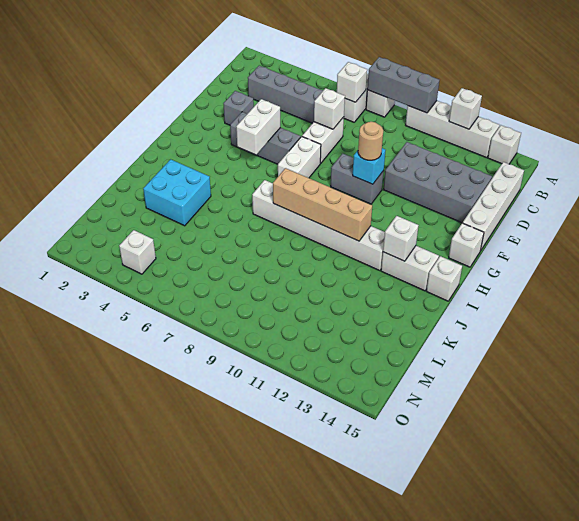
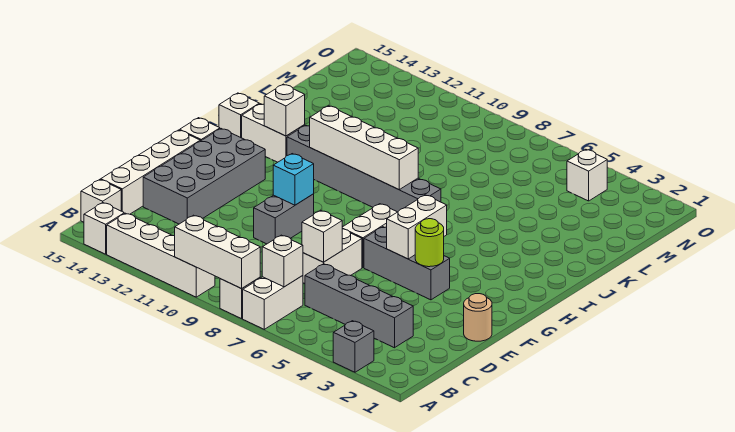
grey brick A8:A10 level 2 -> white brick A8:A10 level 2
white brick A12 level 2 -> white brick B15 level 1
grey brick D11:E14 level 1 -> grey brick D13:G14 level 1
grey brick E3 level 1 -> grey brick A3 level 1
none -> lime round brick F4 level 2
grey brick F9:F10 level 1 -> grey brick E10:F10 level 1
tan round brick F10 level 3 -> tan round brick E1 level 1
white brick I7:I12 level 1 -> grey brick I7:I12 level 1
tan brick I8:I11 level 2 -> white brick I8:I11 level 2
cyan brick J3:K4 level 1 -> none

